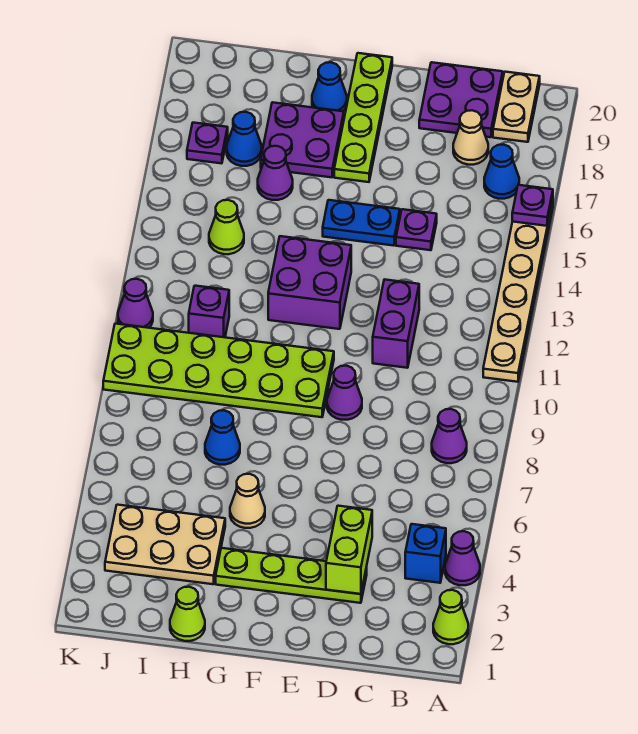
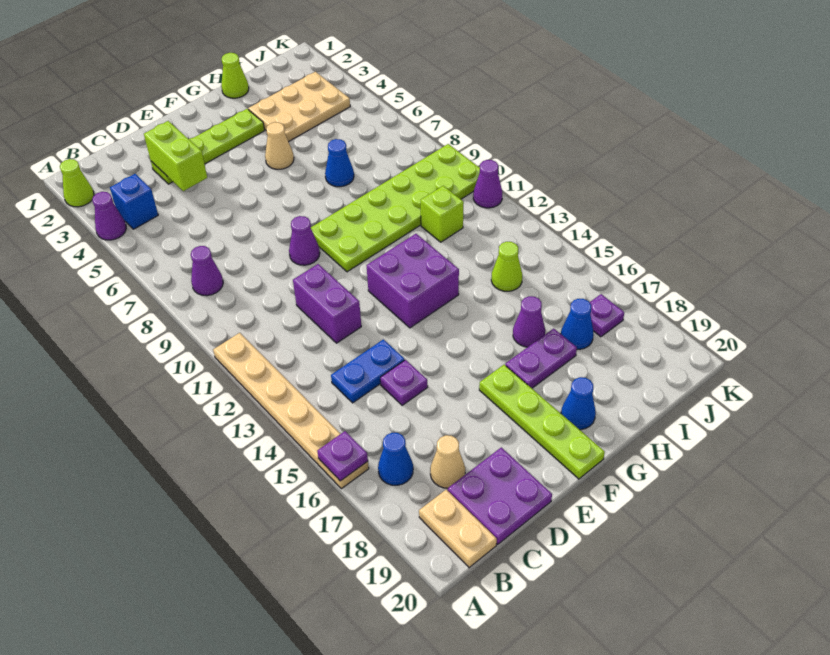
blue plate E15:F15 level 1 -> blue plate C14:D14 level 1
purple plate G17:H18 level 1 -> purple plate G17:H17 level 1
purple brick I11 level 1 -> lime brick I11 level 1

